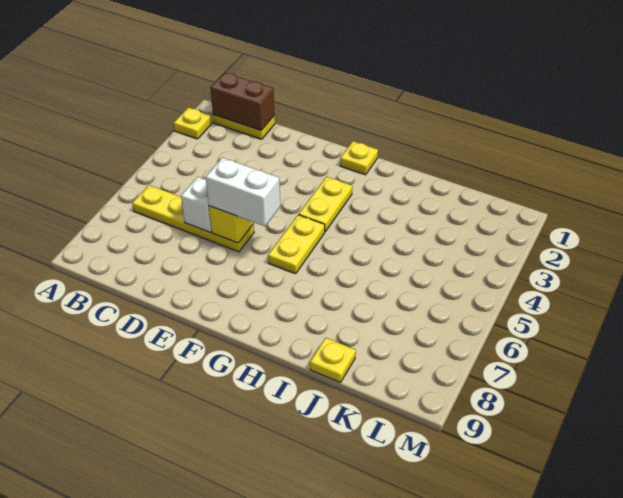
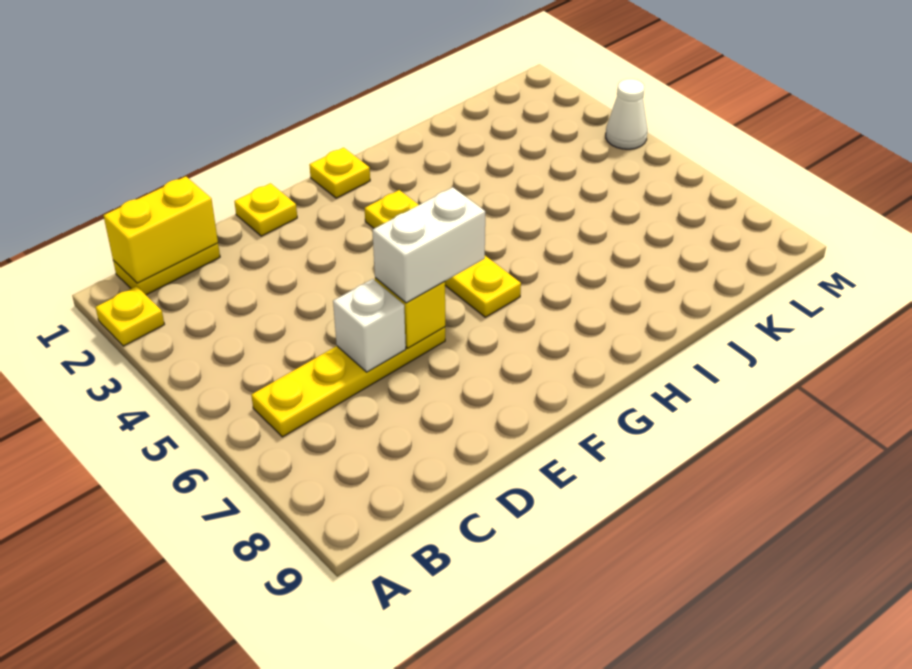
brown brick B1:C1 level 2 -> yellow brick B1:C1 level 2
yellow plate J9 level 1 -> yellow plate E1 level 1
none -> white cone M4 level 1

